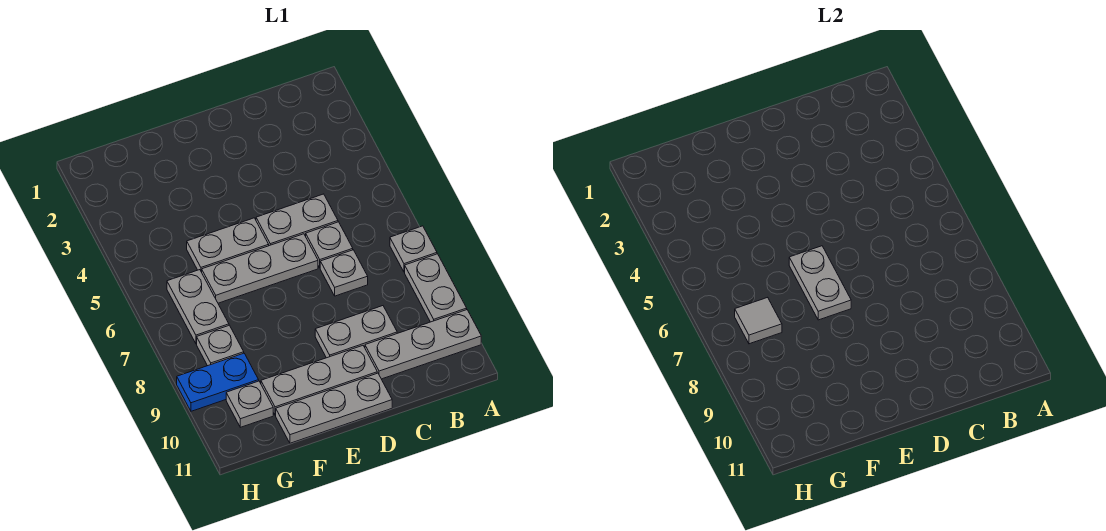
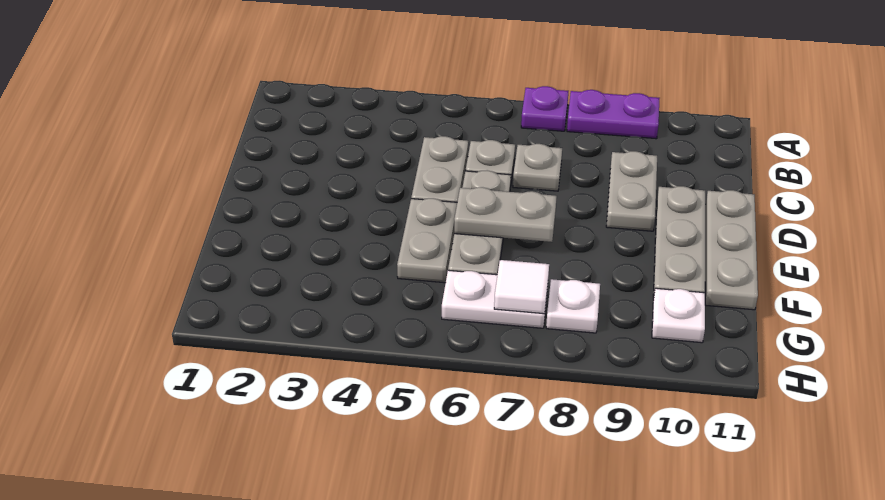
grey plate A7 level 1 -> purple plate A7 level 1
grey plate A8:A9 level 1 -> purple plate A8:A9 level 1
grey plate A10:C10 level 1 -> none
grey plate G6:G7 level 1 -> white plate G6:G7 level 1
grey tile G7 level 2 -> white tile G7 level 2
grey plate G8 level 1 -> white plate G8 level 1
blue plate G9:H9 level 1 -> none
grey plate G10 level 1 -> white plate G10 level 1

